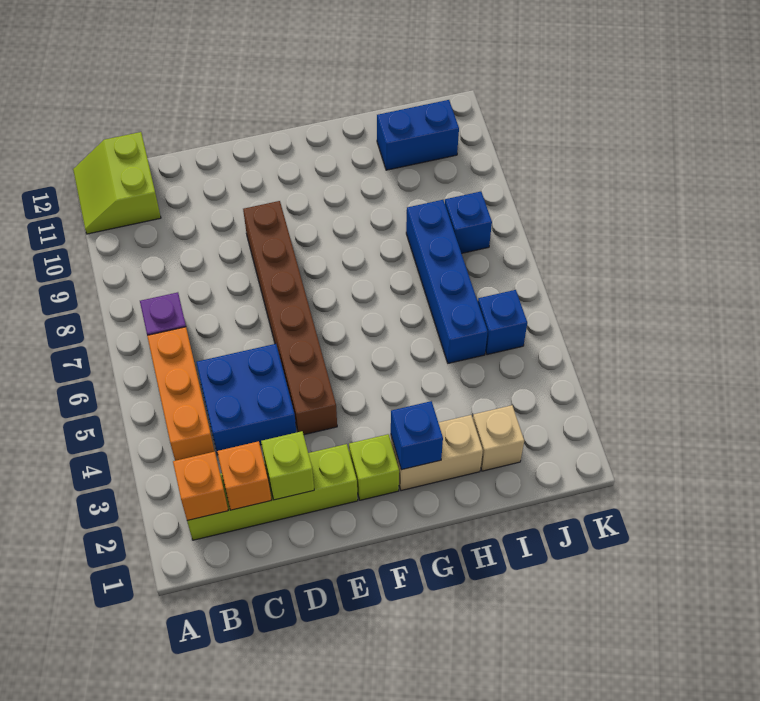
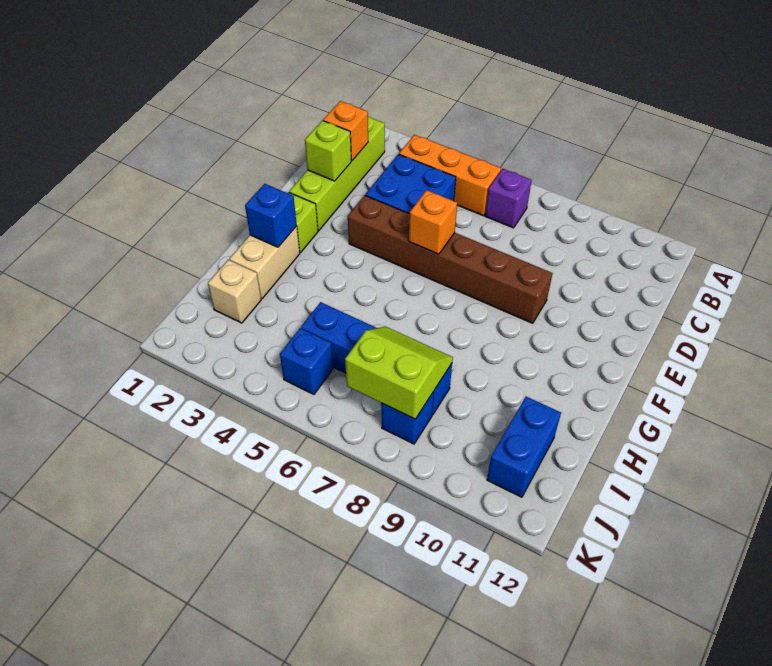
lime slope A11:B12 level 1 top B -> lime slope I7:J8 level 2 top J
orange brick B2 level 2 -> orange brick E6 level 2

